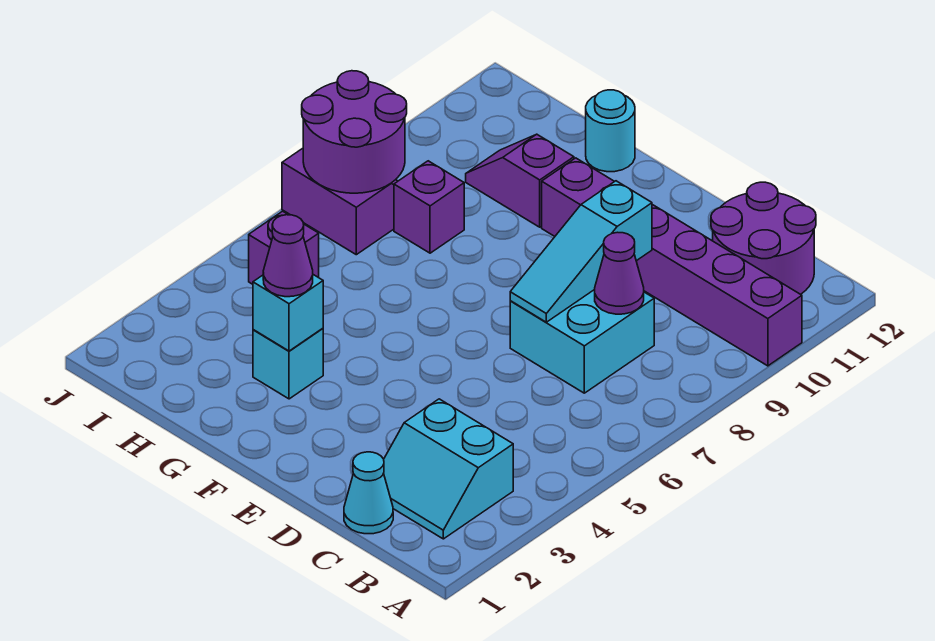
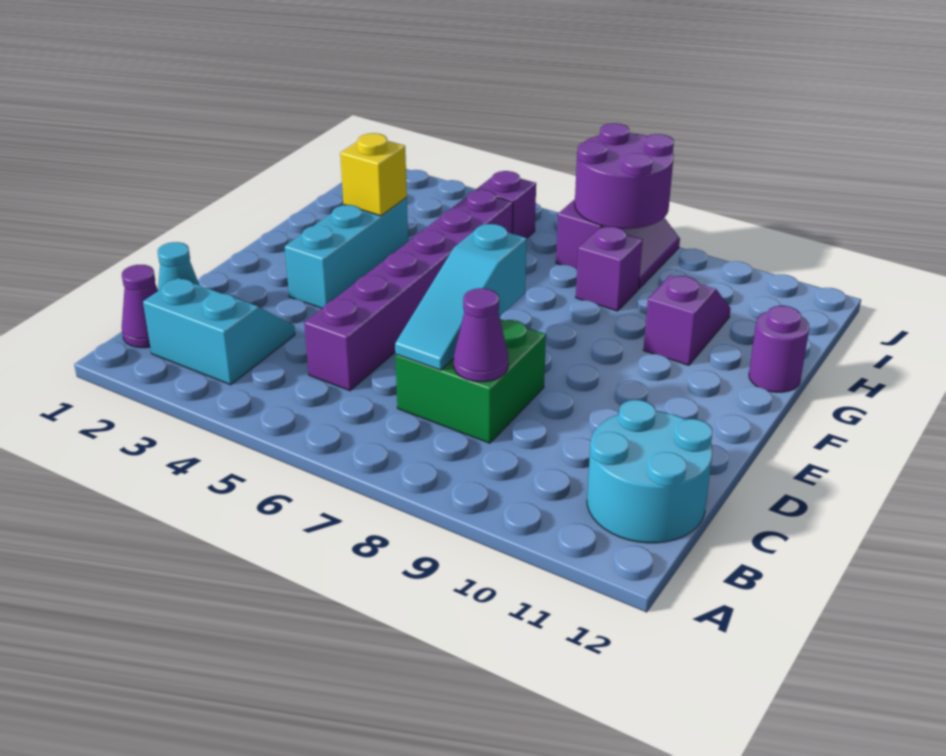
purple brick A10:F10 level 1 -> purple brick C5:H5 level 1
cyan slope B2:C3 level 1 top 3 -> cyan slope B2:C3 level 1 top B
purple round brick B11:C12 level 1 -> cyan round brick B11:C12 level 1
cyan brick C7:D8 level 1 -> green brick C7:D8 level 1
cyan slope D7:D9 level 2 top 9 -> cyan slope C7:E7 level 2 top E
cyan brick G3 level 1 -> cyan brick E3:G3 level 1
cyan brick G3 level 2 -> yellow brick G3 level 2
purple cone G3 level 3 -> purple cone B1 level 1
cyan round brick G12 level 1 -> purple round brick G12 level 1

